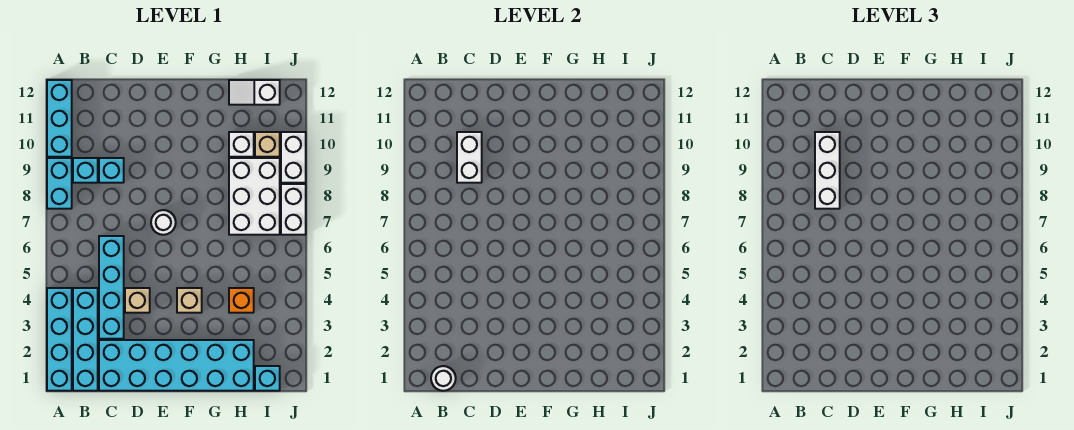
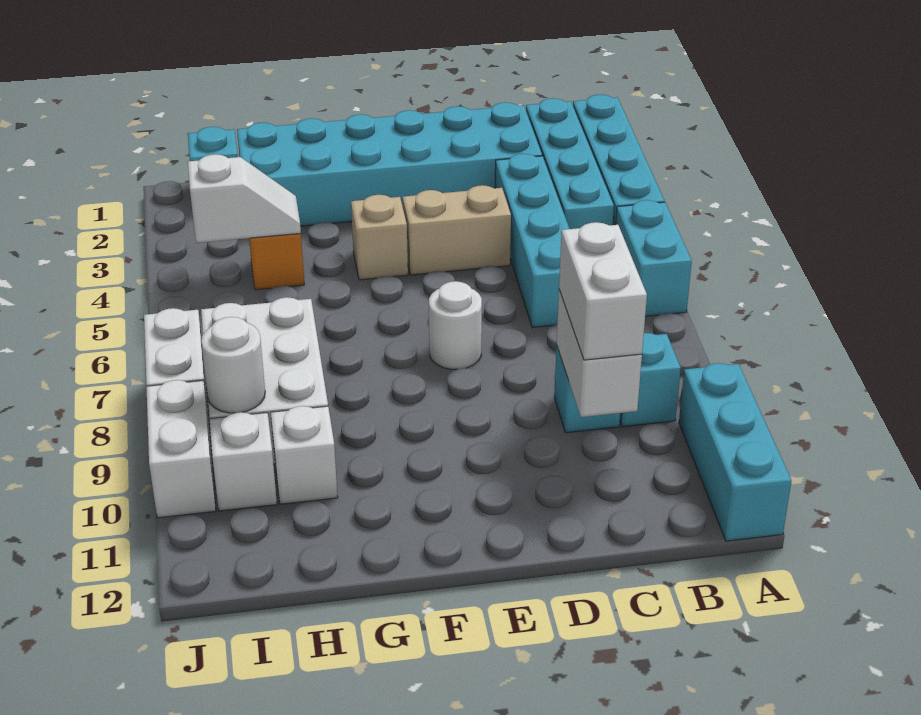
cyan brick A8:A9 level 1 -> cyan brick A5:A6 level 1
white round brick B1 level 2 -> white round brick I9 level 2
white brick C8:C10 level 3 -> white brick C9:C10 level 3
tan brick D4 level 1 -> tan brick D4:E4 level 1
white slope H12:I12 level 1 top I -> white slope H4:I4 level 2 top I
tan brick I10 level 1 -> white brick I10 level 1

